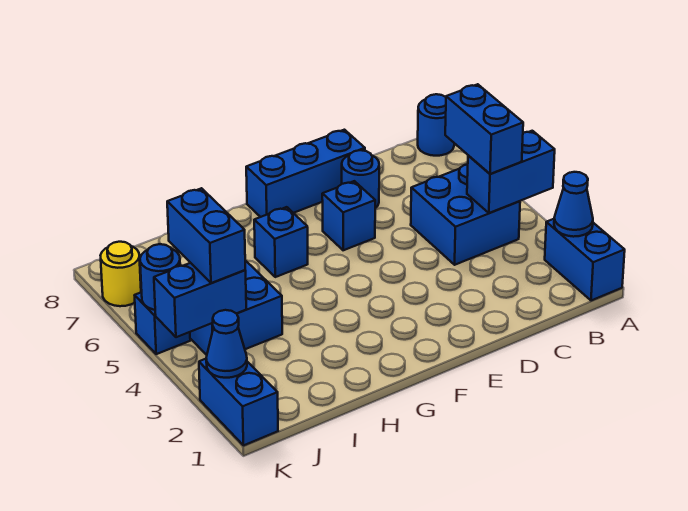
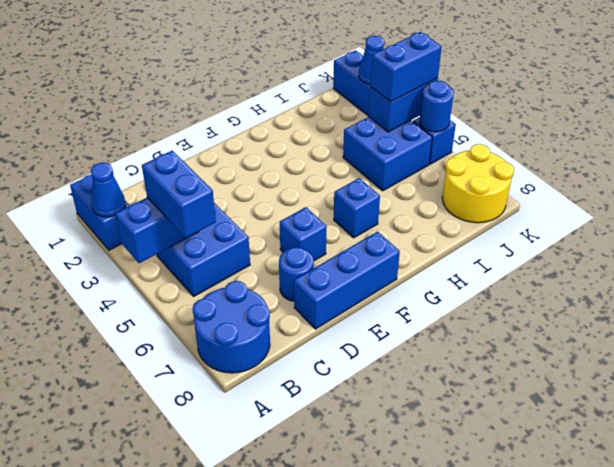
blue round brick A8 level 1 -> blue round brick A7:B8 level 1
blue brick J4:J5 level 3 -> blue brick J4:K4 level 3
yellow round brick K7 level 1 -> yellow round brick J7:K8 level 1

